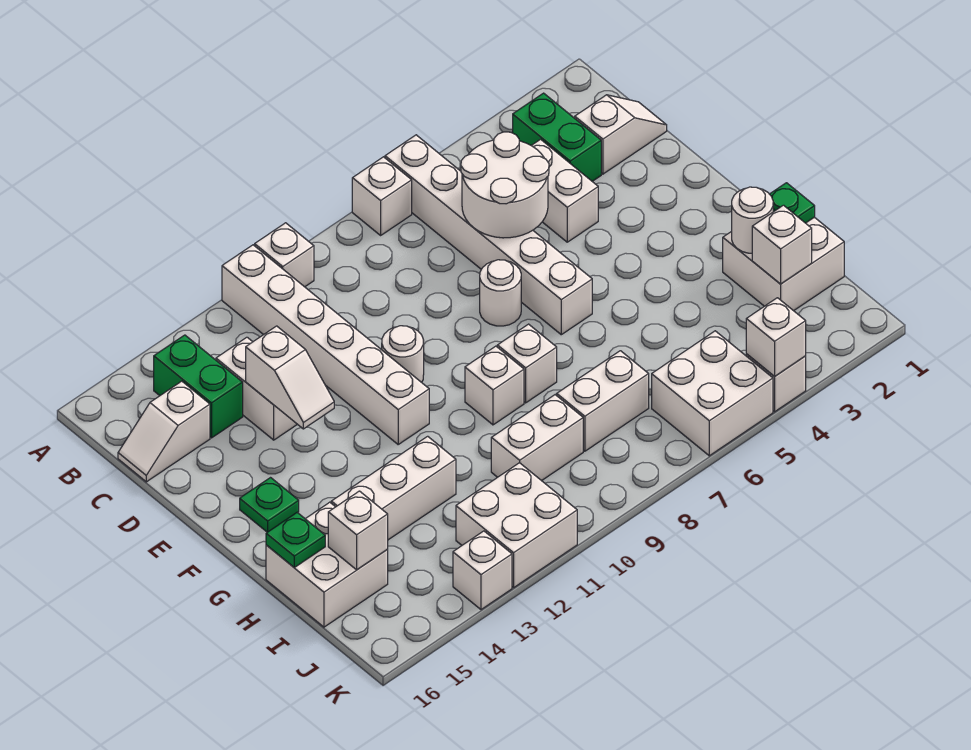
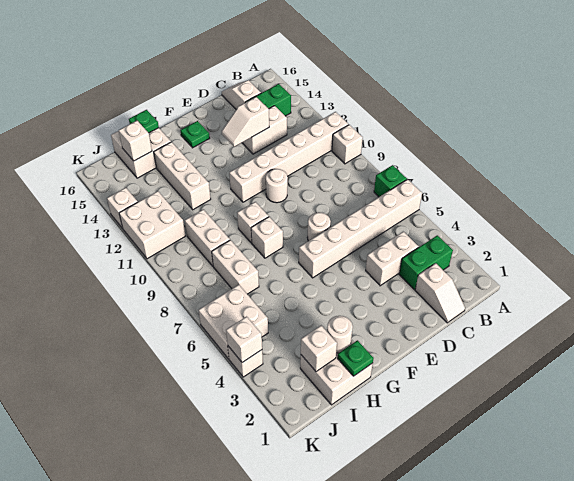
white brick A7 level 1 -> green brick A7 level 1
white round brick C5:D6 level 2 -> none

